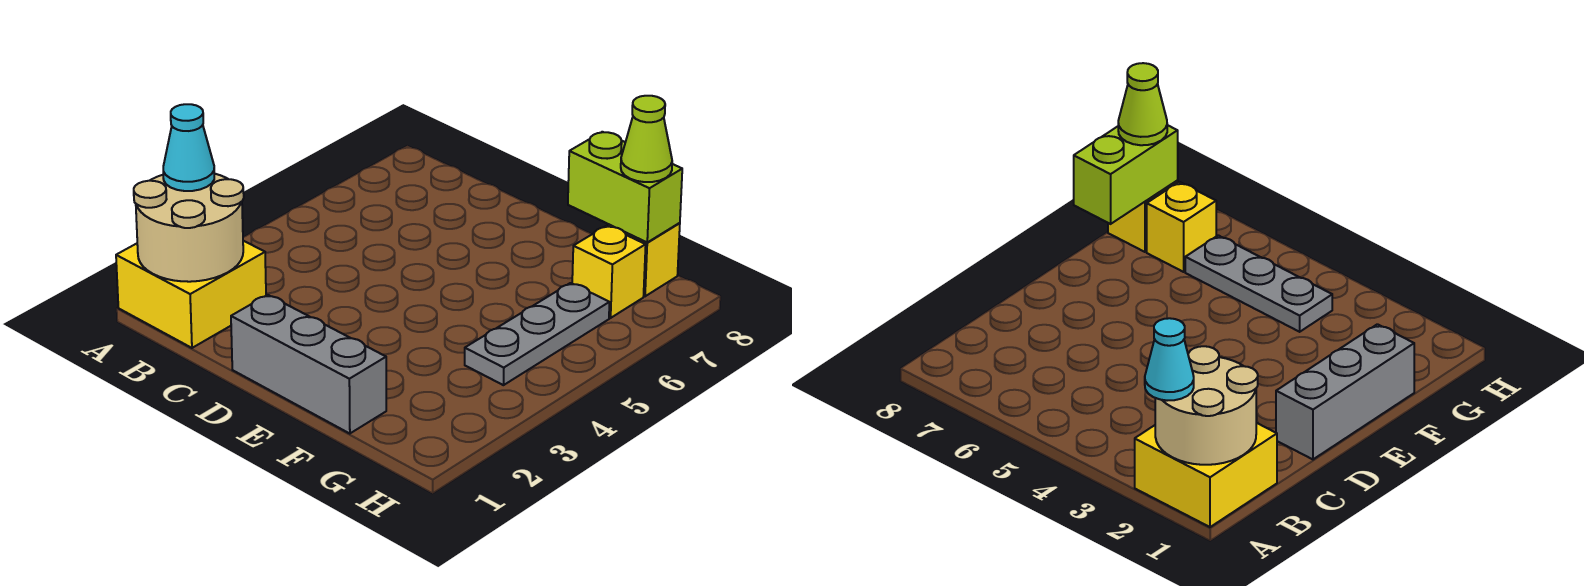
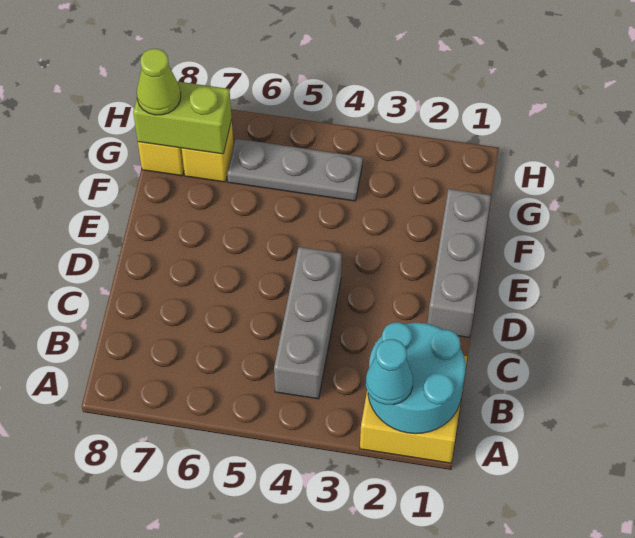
tan round brick A1:B2 level 2 -> cyan round brick A1:B2 level 2
none -> grey brick B4:D4 level 1
lime brick F8:G8 level 2 -> lime brick G7:G8 level 2

